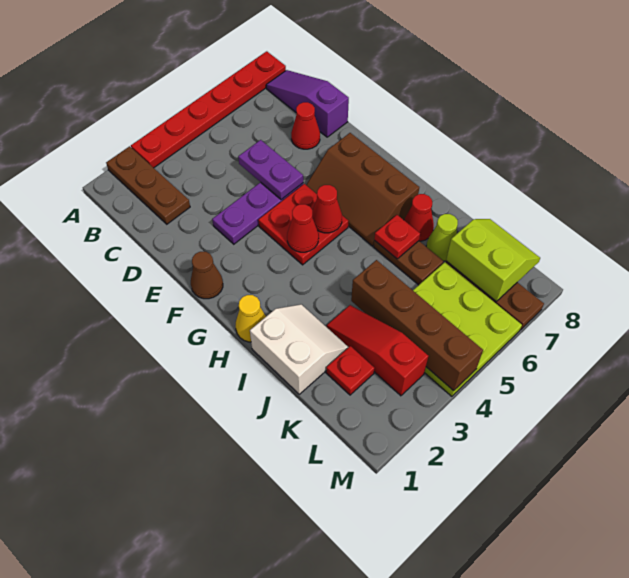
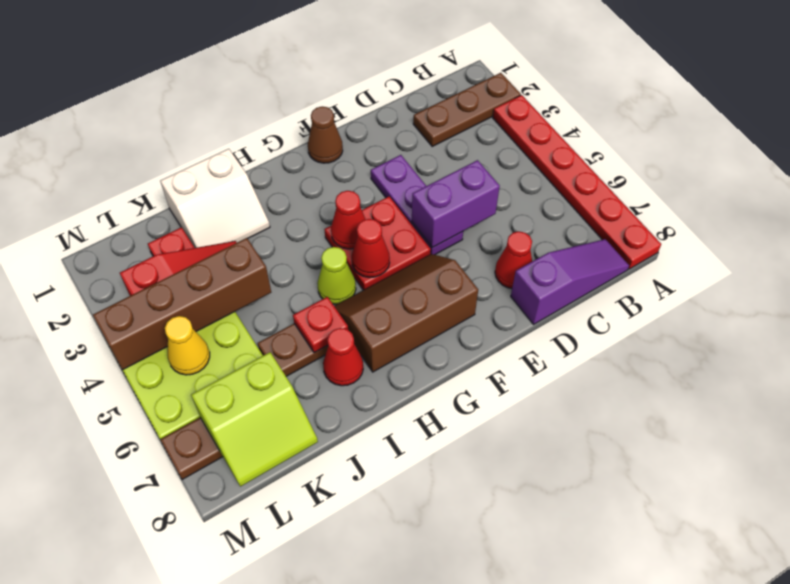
purple plate D5:E5 level 2 -> purple brick D5:E5 level 2
yellow cone H1 level 1 -> yellow cone L5 level 2
lime cone J7 level 1 -> lime cone H5 level 1

